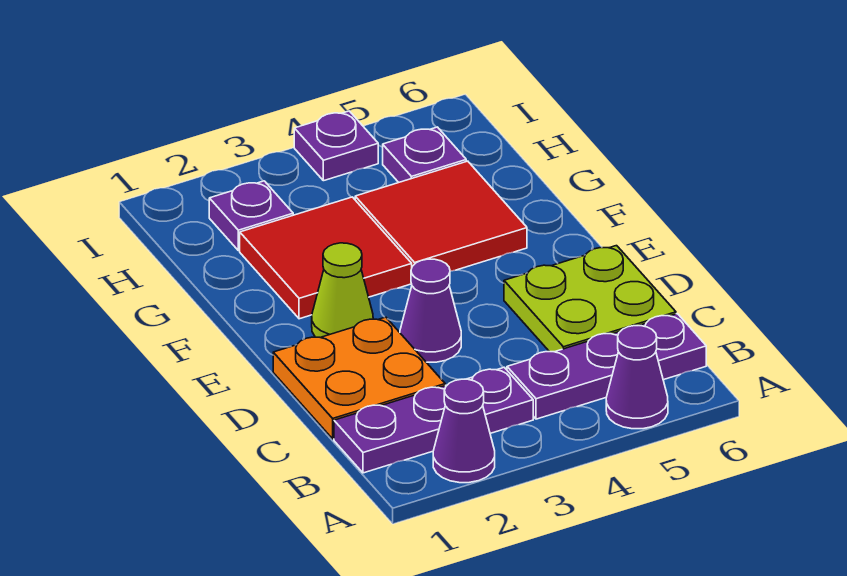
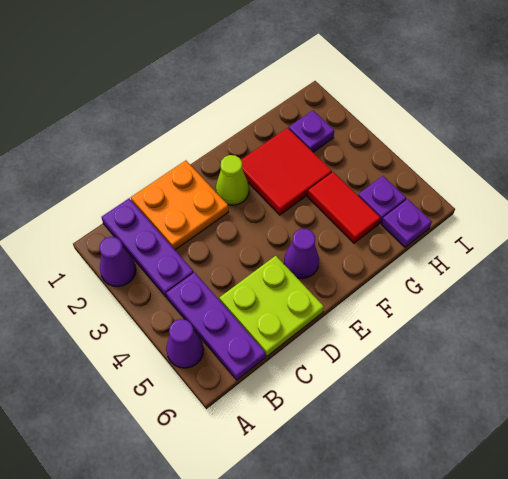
purple cone D3 level 1 -> purple cone E5 level 1
red tile F4:G5 level 1 -> red tile G4:G5 level 1
purple plate I4 level 1 -> purple plate H6 level 1

